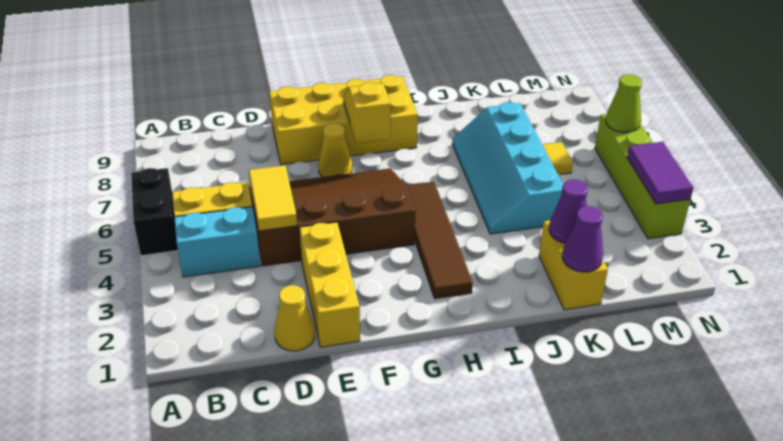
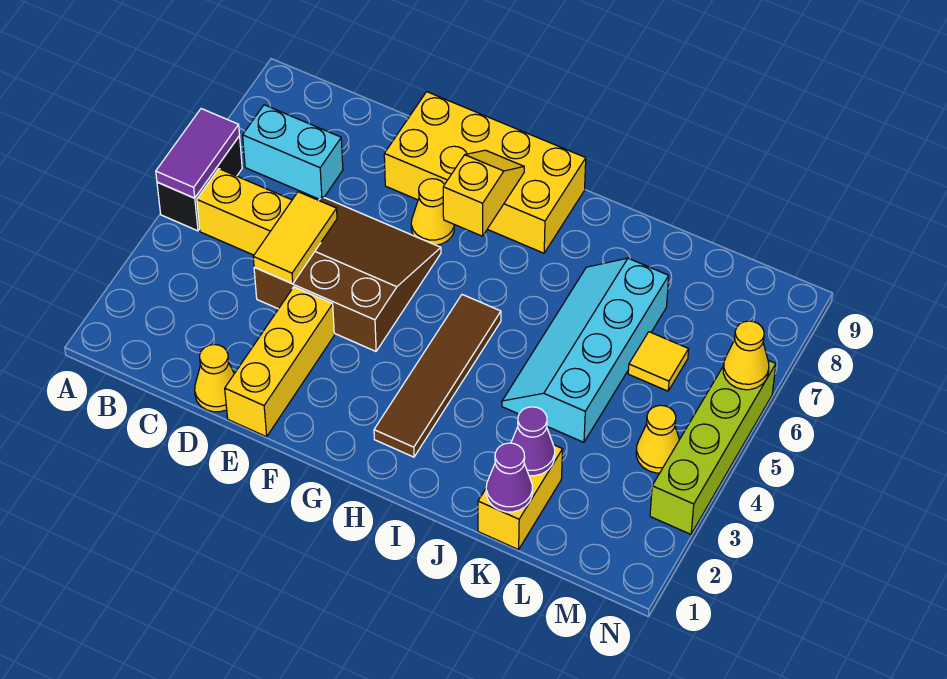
cyan brick B4:C4 level 1 -> cyan brick B7:C7 level 1
brown slope D4:G6 level 1 top 4 -> brown slope D4:F6 level 1 top 4
none -> yellow cone M4 level 1
purple tile N3:N4 level 2 -> purple tile A5:A6 level 2
lime cone N6 level 2 -> yellow cone N6 level 2

